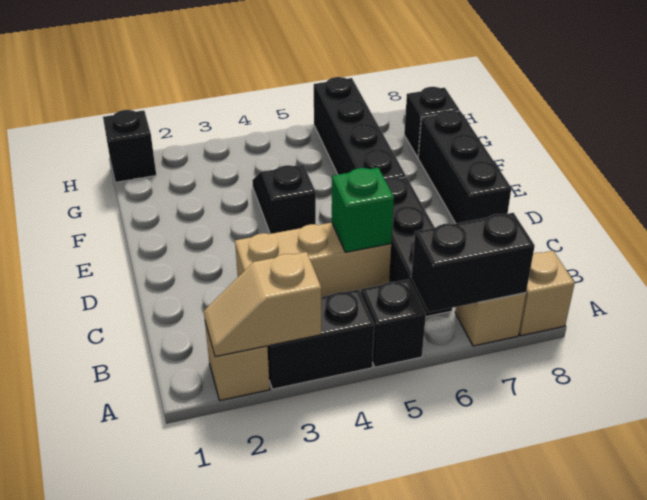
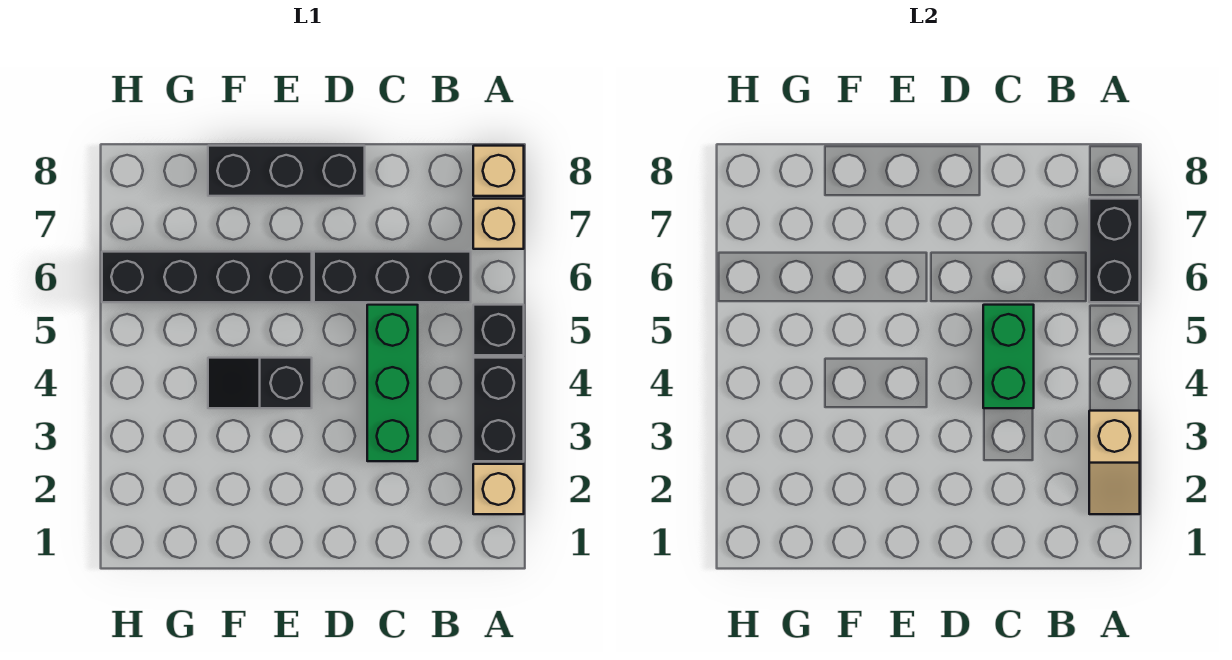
tan brick C3:C5 level 1 -> green brick C3:C5 level 1
green brick C5 level 2 -> green brick C4:C5 level 2
black brick G8 level 1 -> none
black brick H1 level 1 -> none

